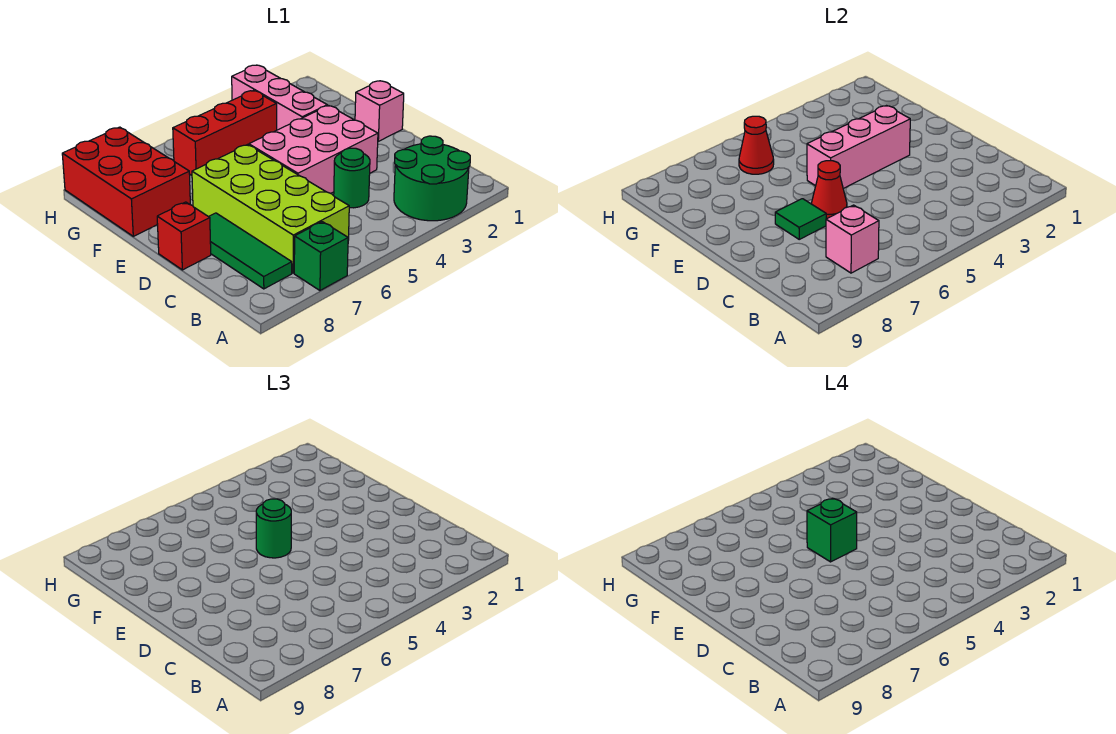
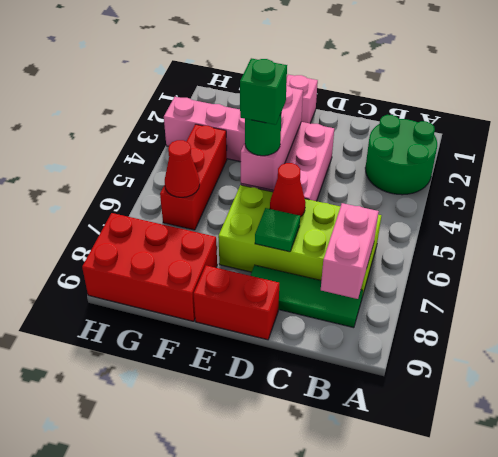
green brick A7 level 1 -> none
pink brick B7 level 2 -> pink brick B7:B8 level 2
green round brick C4 level 1 -> none
red brick D9 level 1 -> red brick D9:E9 level 1

